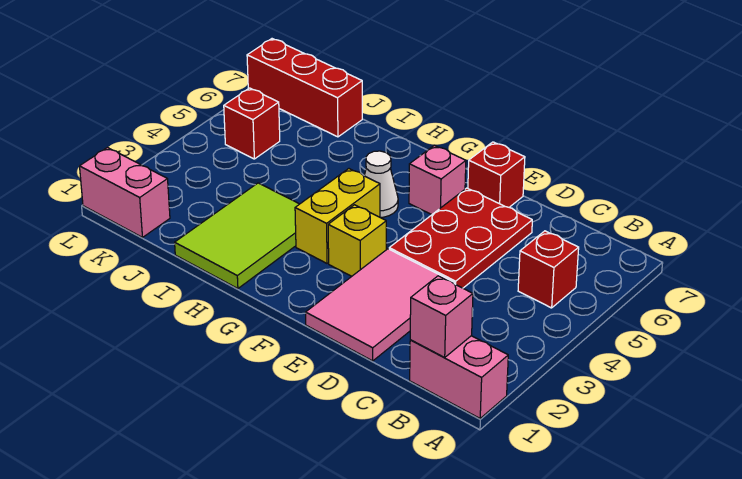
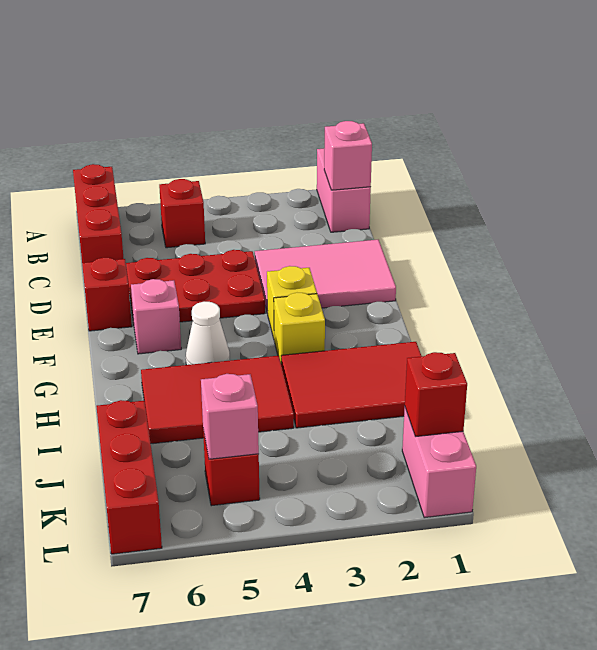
none -> red brick A7:C7 level 1
yellow brick G3:G4 level 1 -> yellow brick G3 level 1
lime tile H1:I3 level 1 -> red tile H1:I3 level 1
none -> red tile H4:I6 level 1
none -> red brick K1 level 2
none -> pink brick K5 level 2

